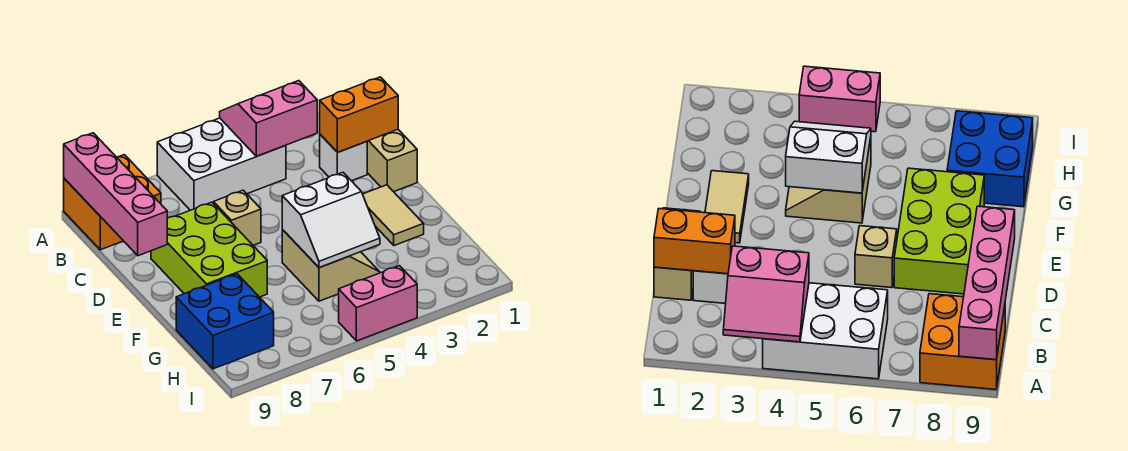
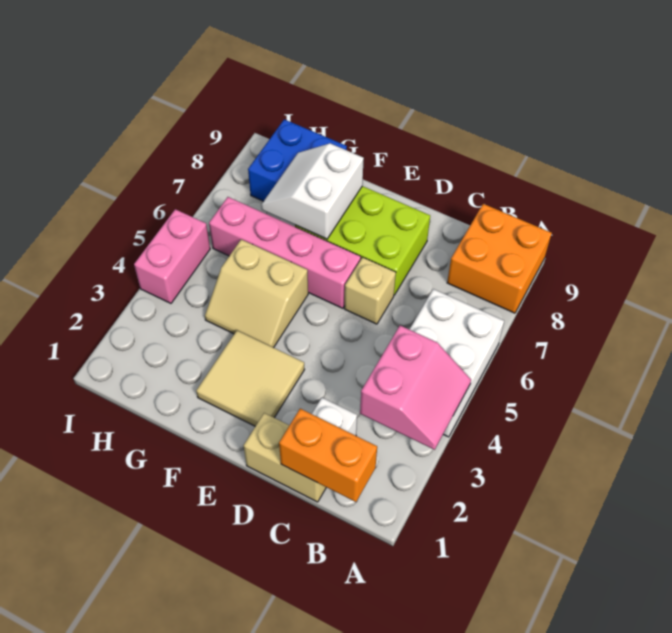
pink brick A9:D9 level 2 -> pink brick E6:H6 level 1
orange brick C1:C2 level 2 -> orange brick B1:C1 level 2
tan tile E2:F2 level 1 -> tan tile E2:F3 level 1
white slope F4:G5 level 2 top F -> white slope F7:G8 level 2 top F

